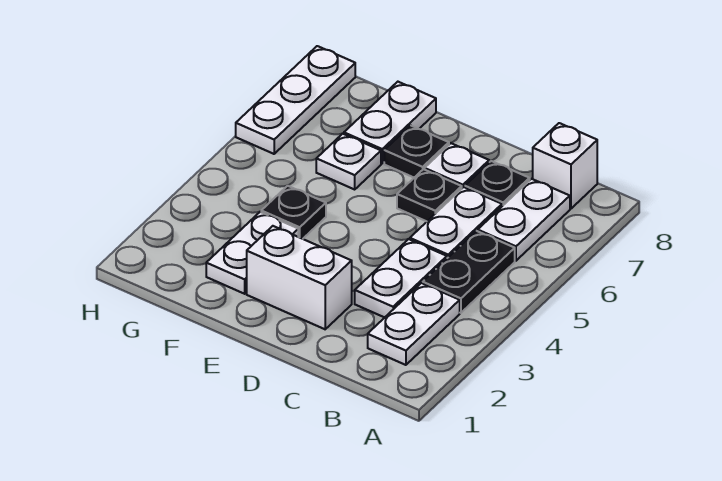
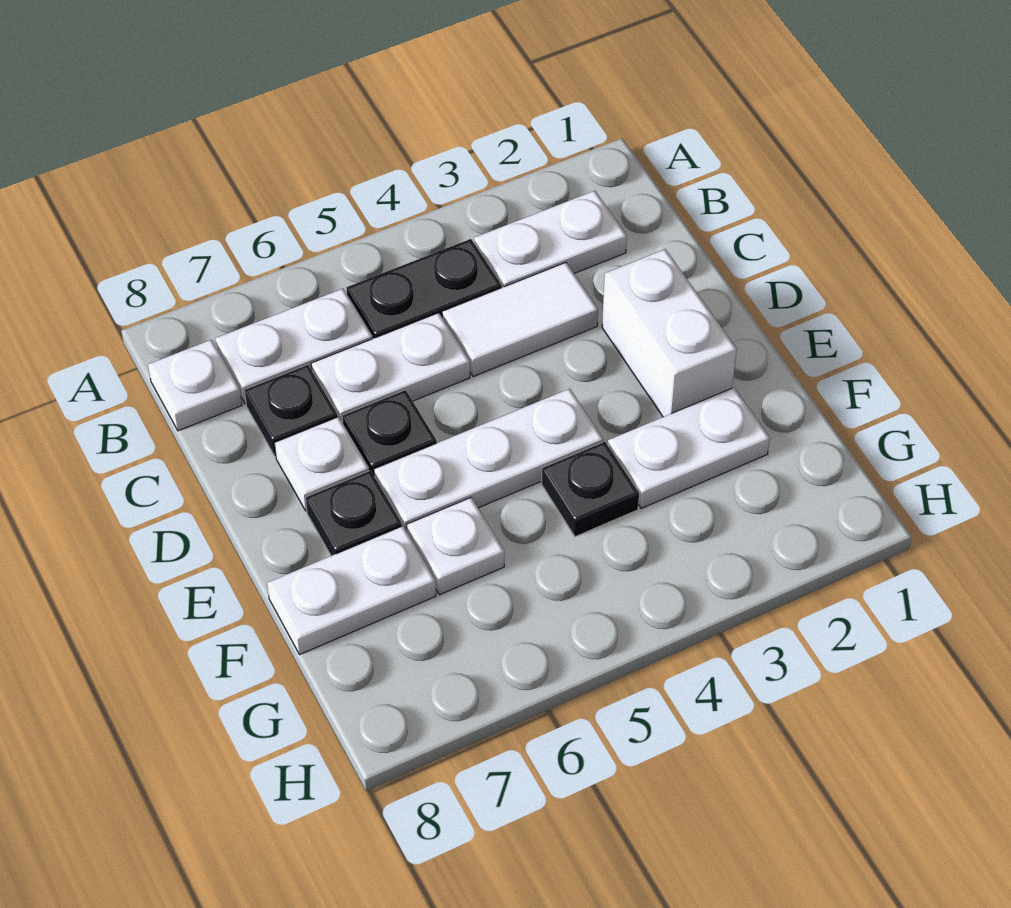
white brick B8 level 1 -> white plate B8 level 1
white plate C3:C4 level 1 -> white tile C3:C4 level 1
white plate H6:H8 level 1 -> white plate E4:E6 level 1

